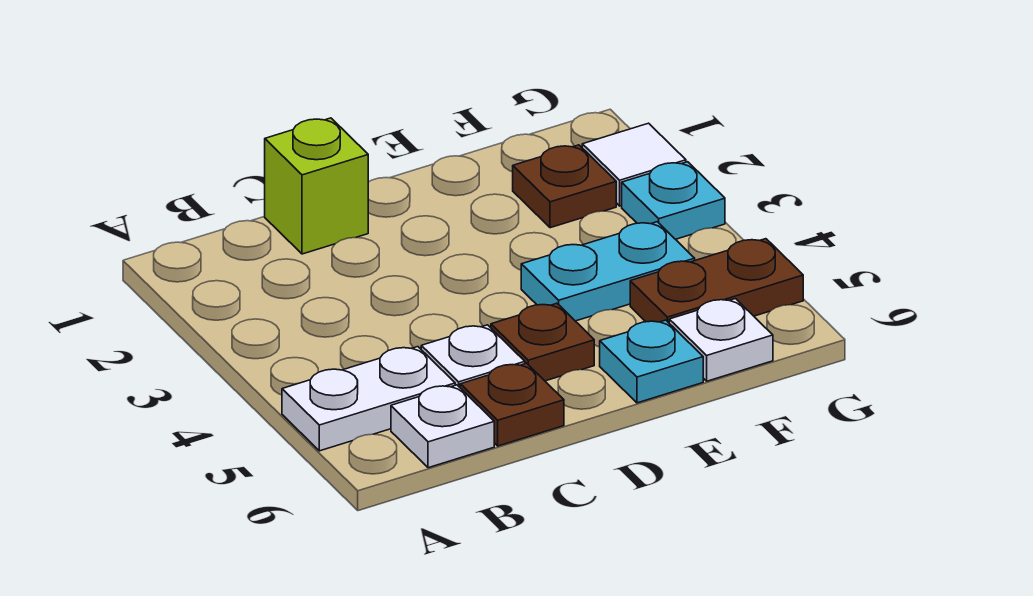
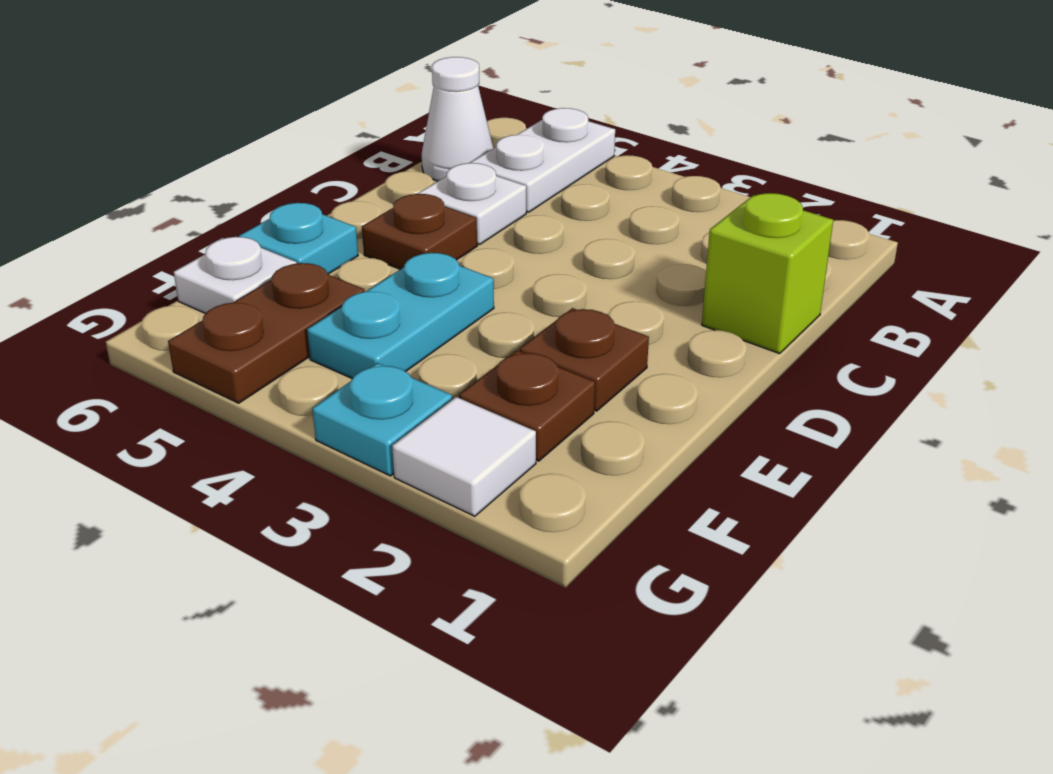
white plate B6 level 1 -> white cone B6 level 1
brown plate C6 level 1 -> brown plate E2 level 1

